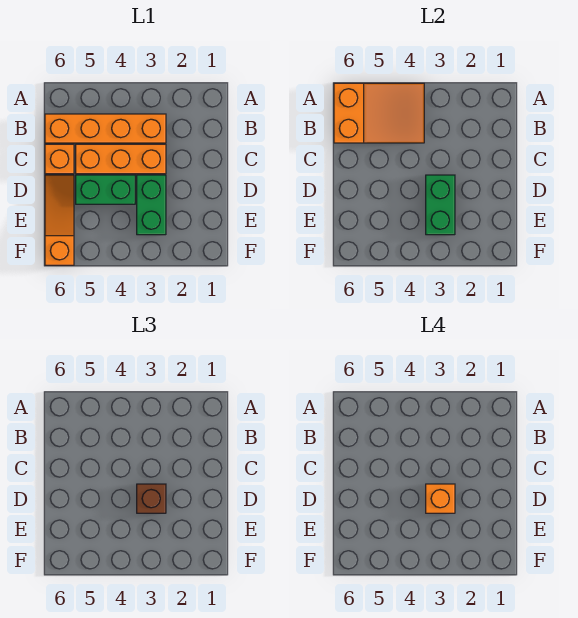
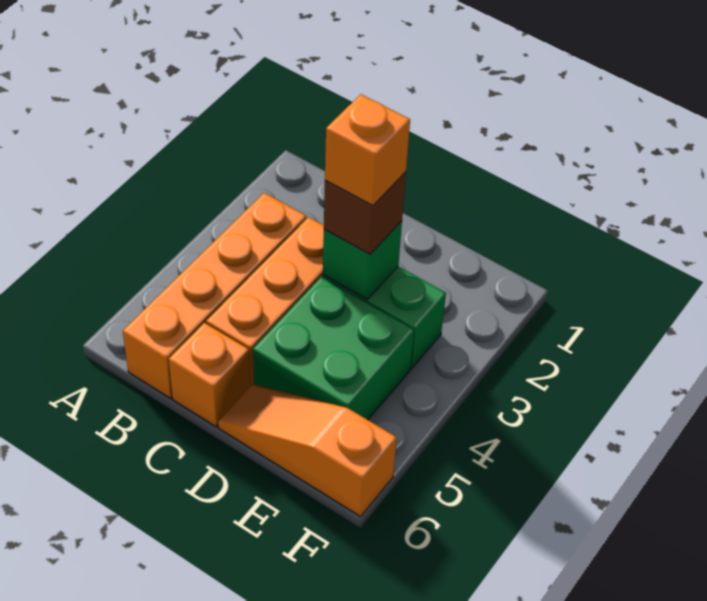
orange slope A4:B6 level 2 top 6 -> none
green brick D3:E3 level 2 -> green brick D3 level 2
green brick D4:D5 level 1 -> green brick D4:E5 level 1

